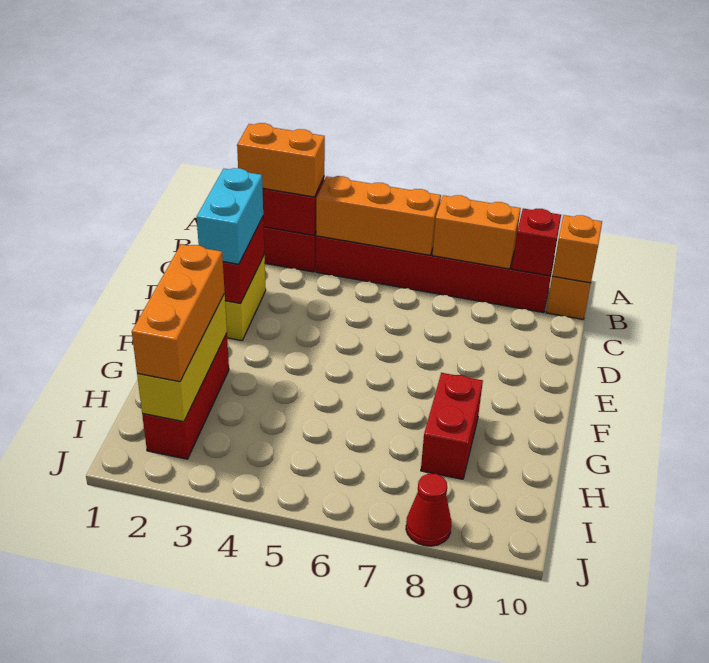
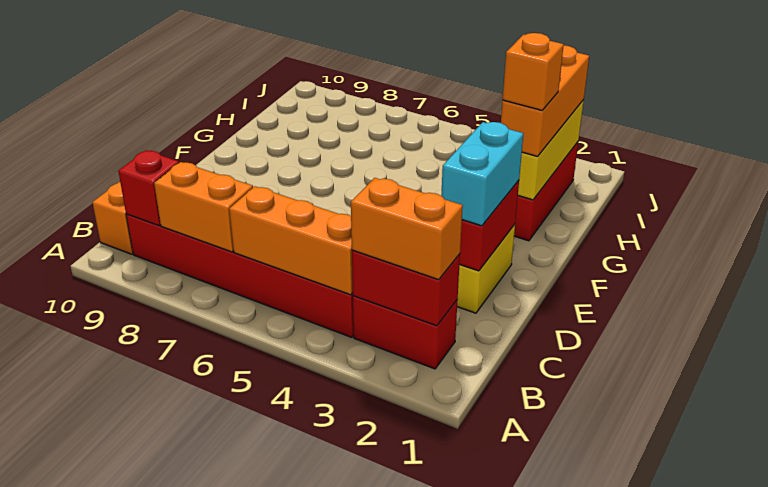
orange brick B10 level 2 -> orange brick G2 level 4
red brick G8:H8 level 1 -> none
red cone J8 level 1 -> none

